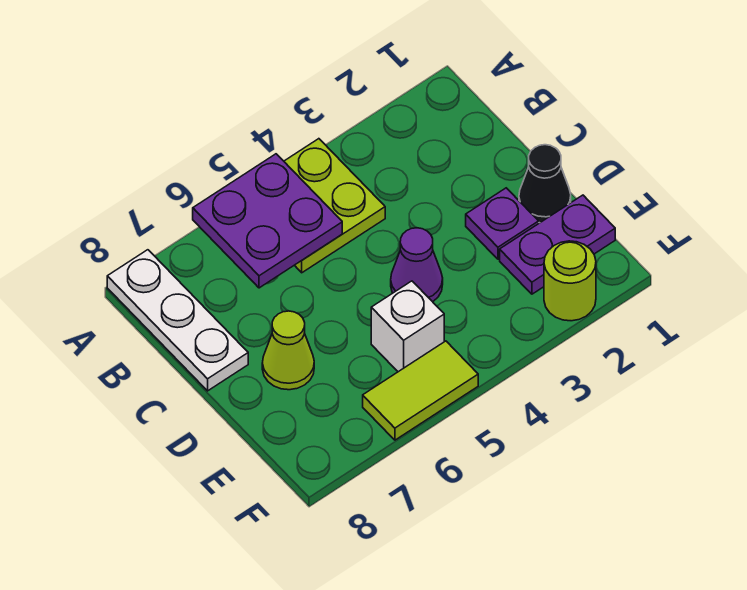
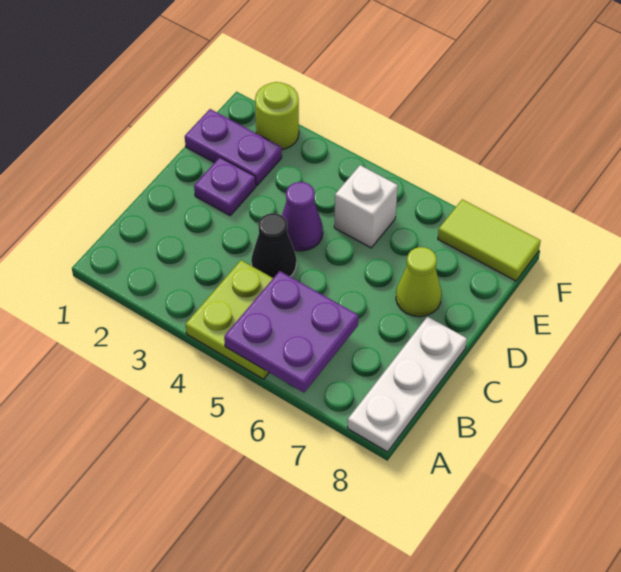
black cone D1 level 1 -> black cone C4 level 1
lime tile F5:F6 level 1 -> lime tile F7:F8 level 1

